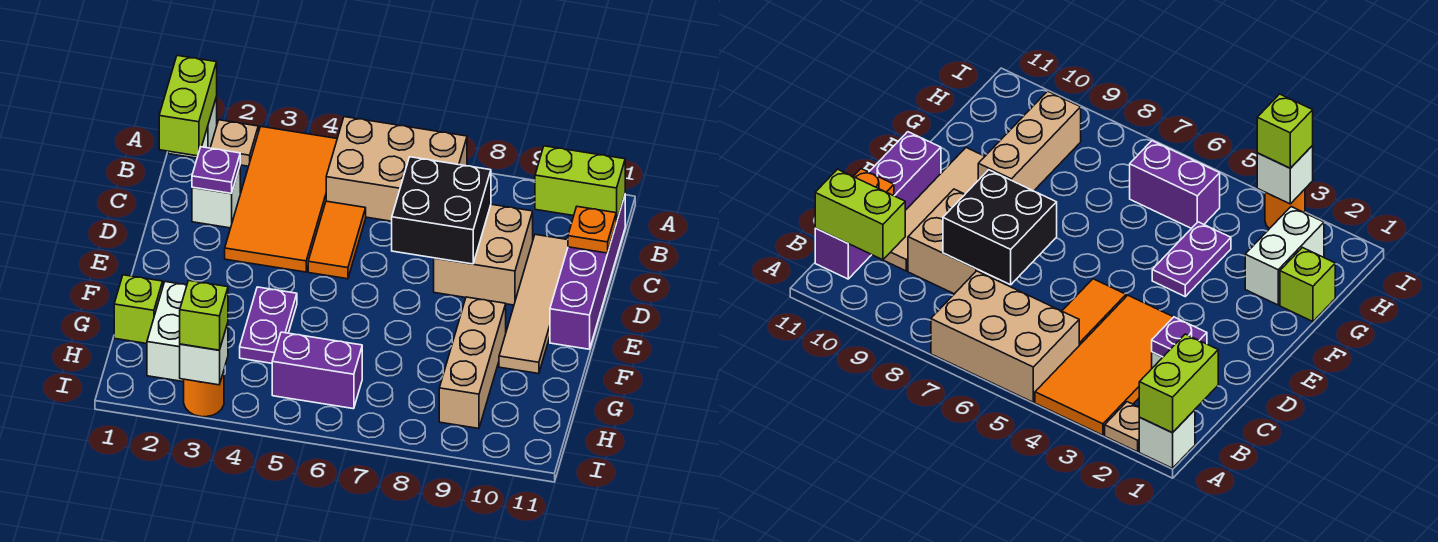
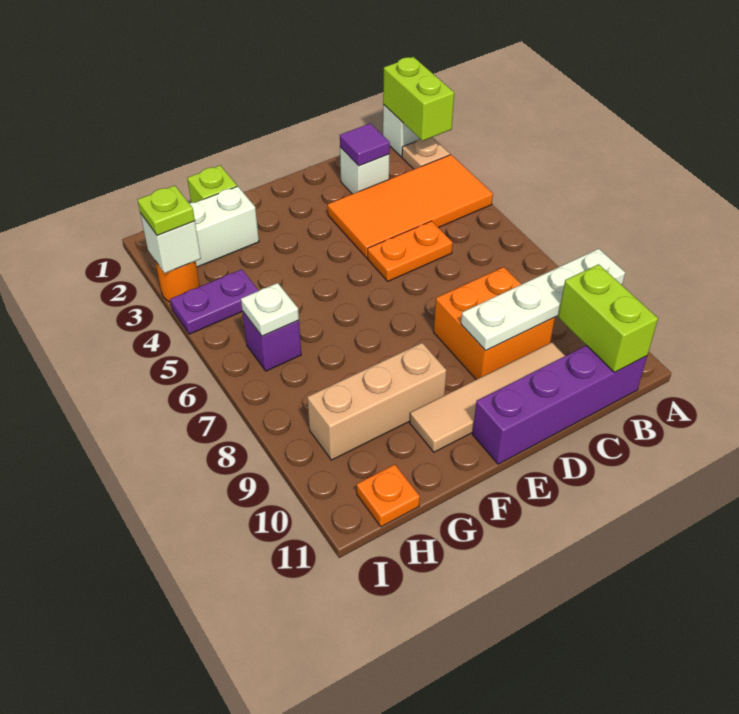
lime brick A1:B1 level 2 -> lime brick A1:A2 level 2
tan brick A5:B7 level 1 -> none
none -> white plate A9:D9 level 2
purple plate C2 level 2 -> purple tile C2 level 2
orange tile C5:D5 level 1 -> orange plate C5:D5 level 1
black brick C7:D8 level 2 -> none
tan brick C8:D9 level 1 -> orange brick C8:D9 level 1
orange plate C11 level 2 -> orange plate H11 level 1
purple plate F4:G4 level 1 -> purple plate H4:I4 level 1
purple brick H5:H6 level 1 -> purple brick H6 level 1
none -> white plate H6 level 2
lime brick I3 level 3 -> lime plate I3 level 3

